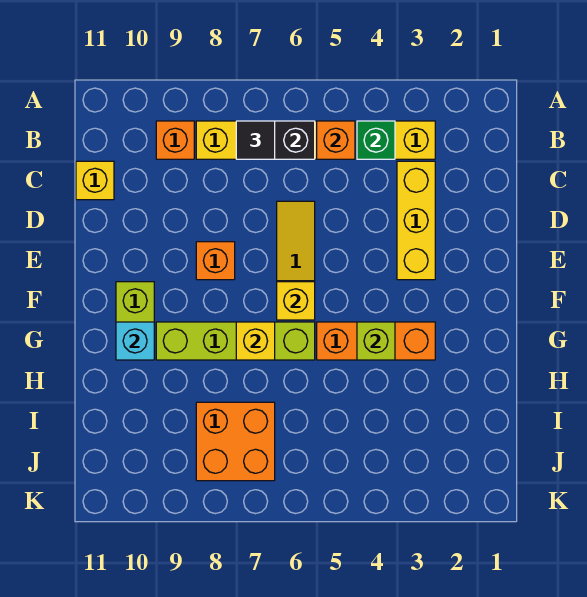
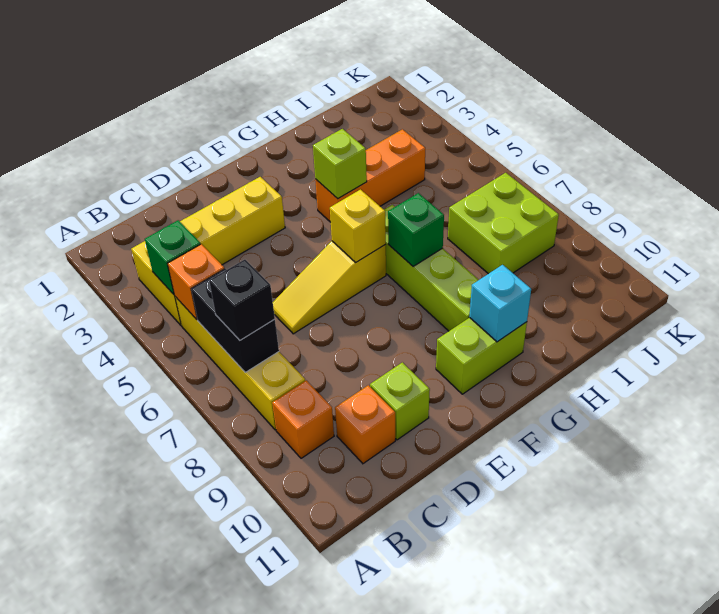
black tile B7 level 3 -> black brick B7 level 3
yellow brick C11 level 1 -> none
none -> lime brick D10 level 1
orange brick E8 level 1 -> orange brick C10 level 1
orange brick G3:G5 level 1 -> orange brick G4:I4 level 1
yellow brick G7 level 2 -> green brick G7 level 2
orange brick I7:J8 level 1 -> lime brick I7:J8 level 1

